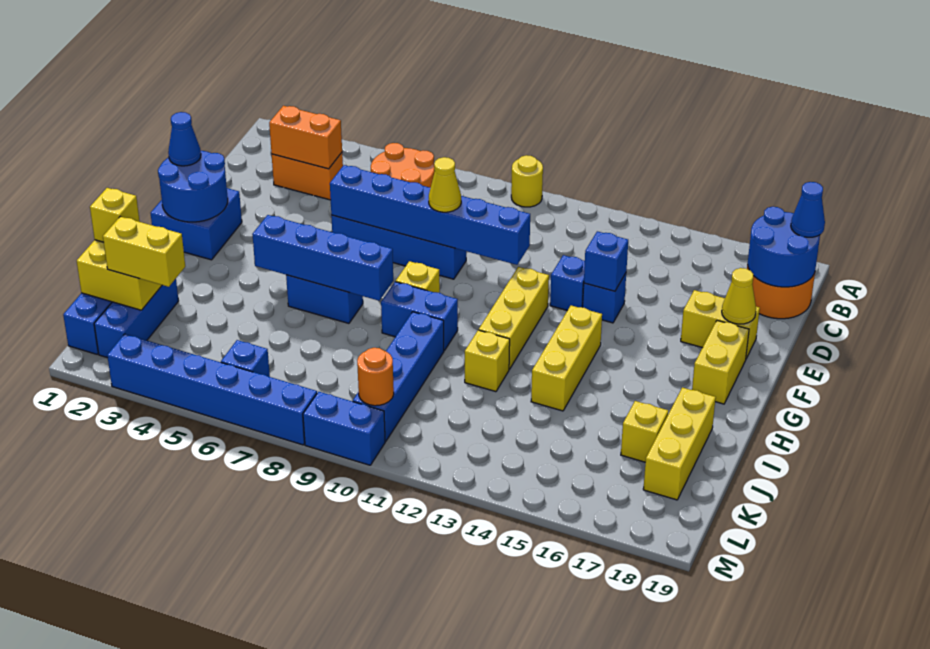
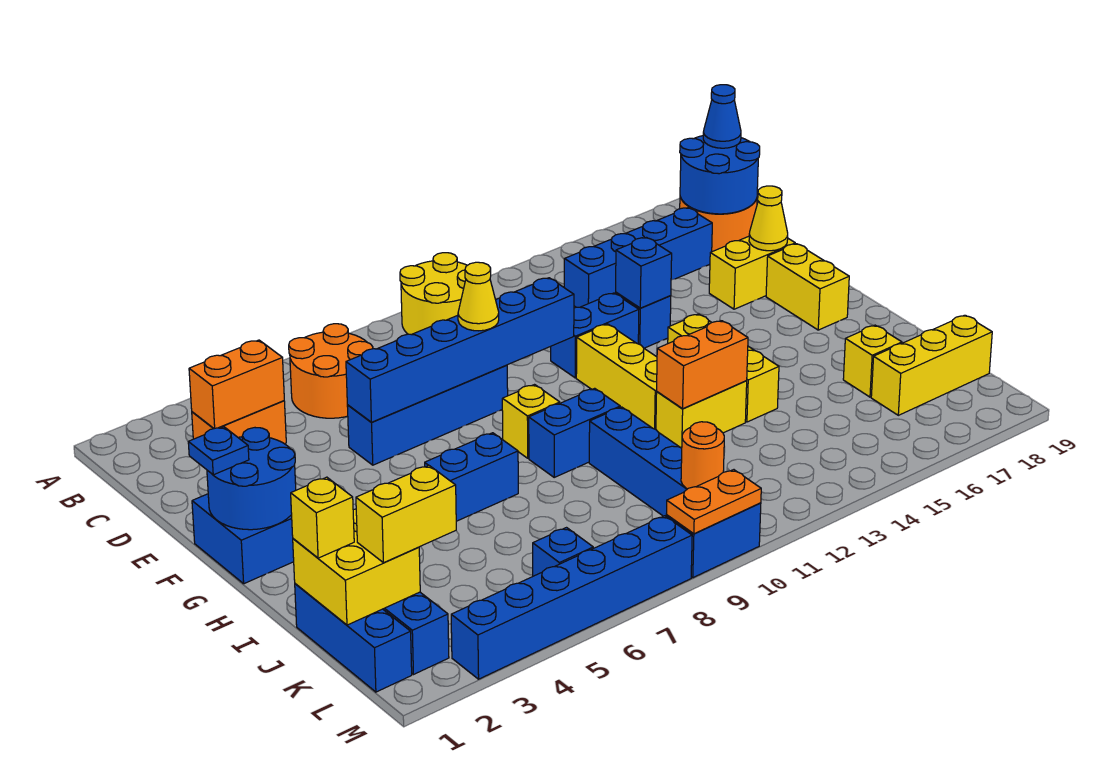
yellow round brick A10 level 1 -> yellow round brick A10:B11 level 1
blue brick E13 level 1 -> blue brick E12:E13 level 1
blue cone F1 level 3 -> blue plate F1 level 3
blue brick H5:H8 level 2 -> blue brick C14:C17 level 1
yellow brick I12 level 1 -> yellow brick I12:I13 level 1
none -> orange brick I12:I13 level 2
yellow brick I18:K18 level 1 -> yellow brick K17:K19 level 1
none -> orange plate M9:M10 level 2

